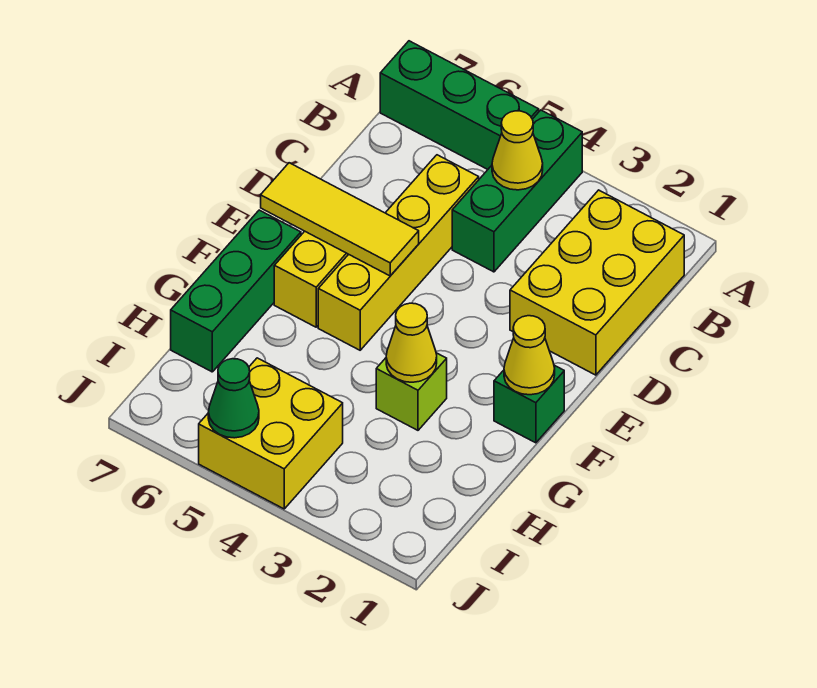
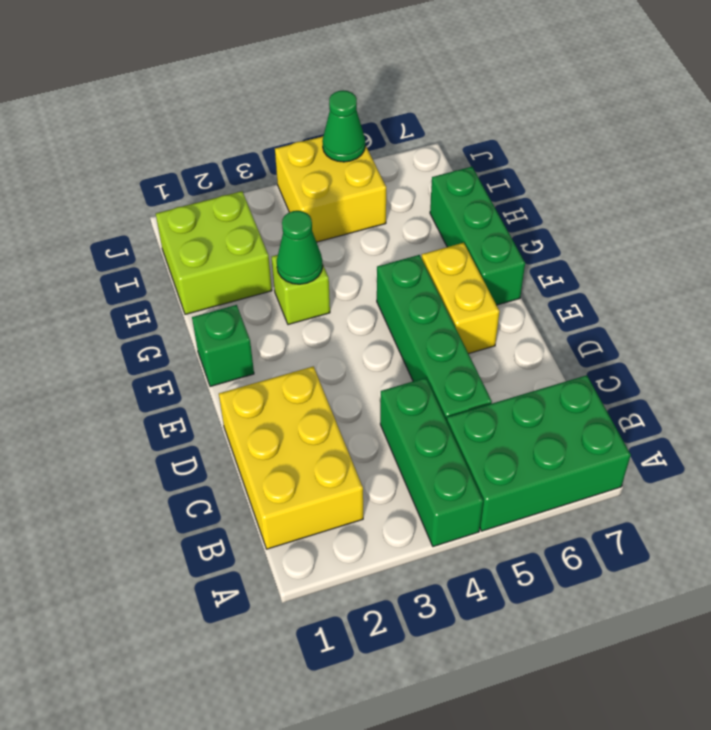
green brick A5:A7 level 1 -> green brick A5:B7 level 1
yellow cone B4 level 2 -> none
yellow brick C5:F5 level 1 -> green brick C5:F5 level 1
yellow tile E5:E7 level 2 -> none
yellow cone F1 level 2 -> none
yellow cone G3 level 2 -> green cone G3 level 2
none -> lime brick H1:I2 level 1

